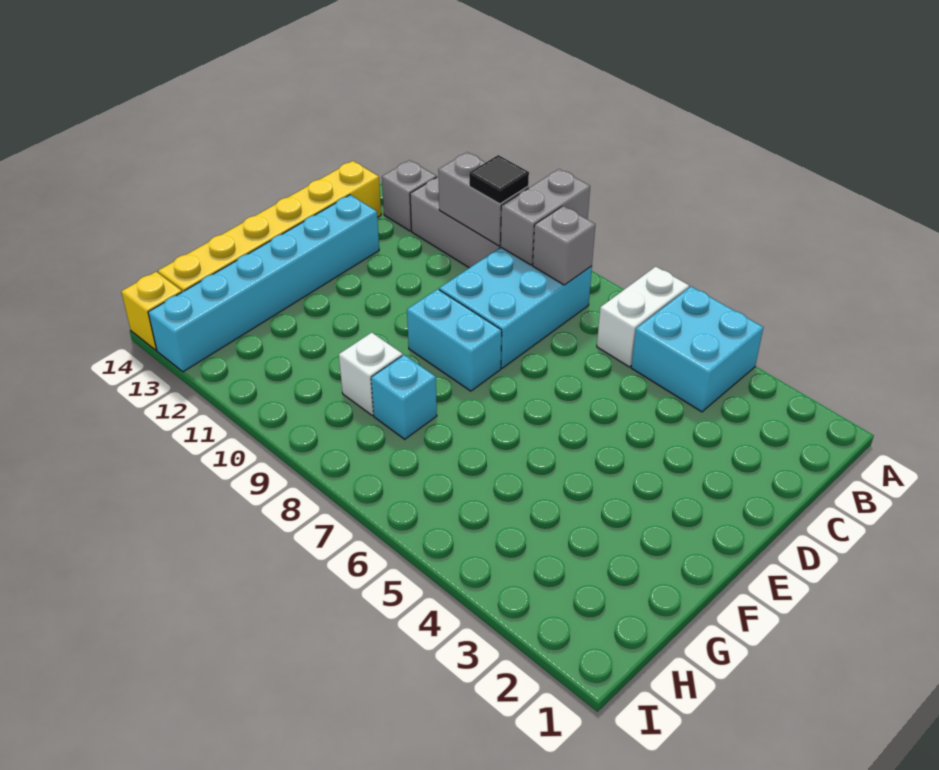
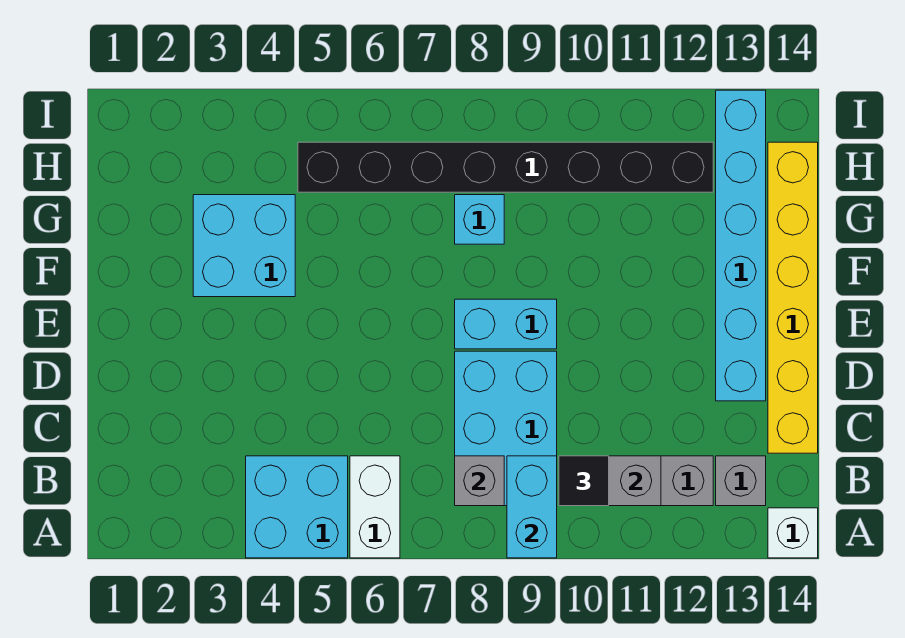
grey brick A9:B9 level 2 -> cyan brick A9:B9 level 2
none -> cyan brick F3:G4 level 1
white brick G9 level 1 -> white brick A14 level 1
none -> black brick H5:H12 level 1
yellow brick I14 level 1 -> none

